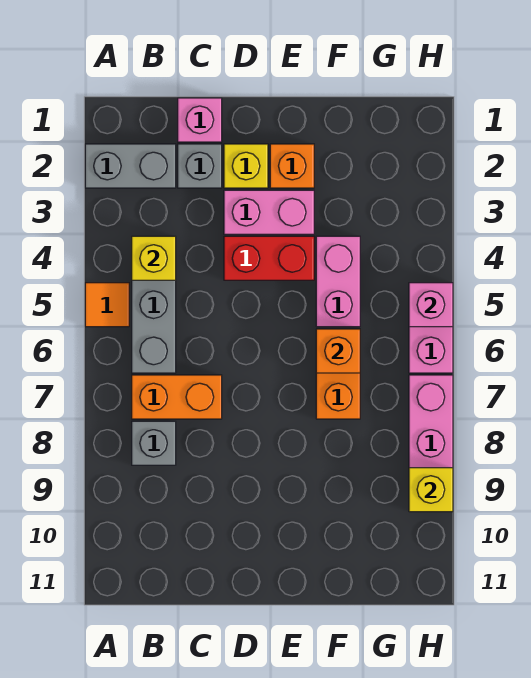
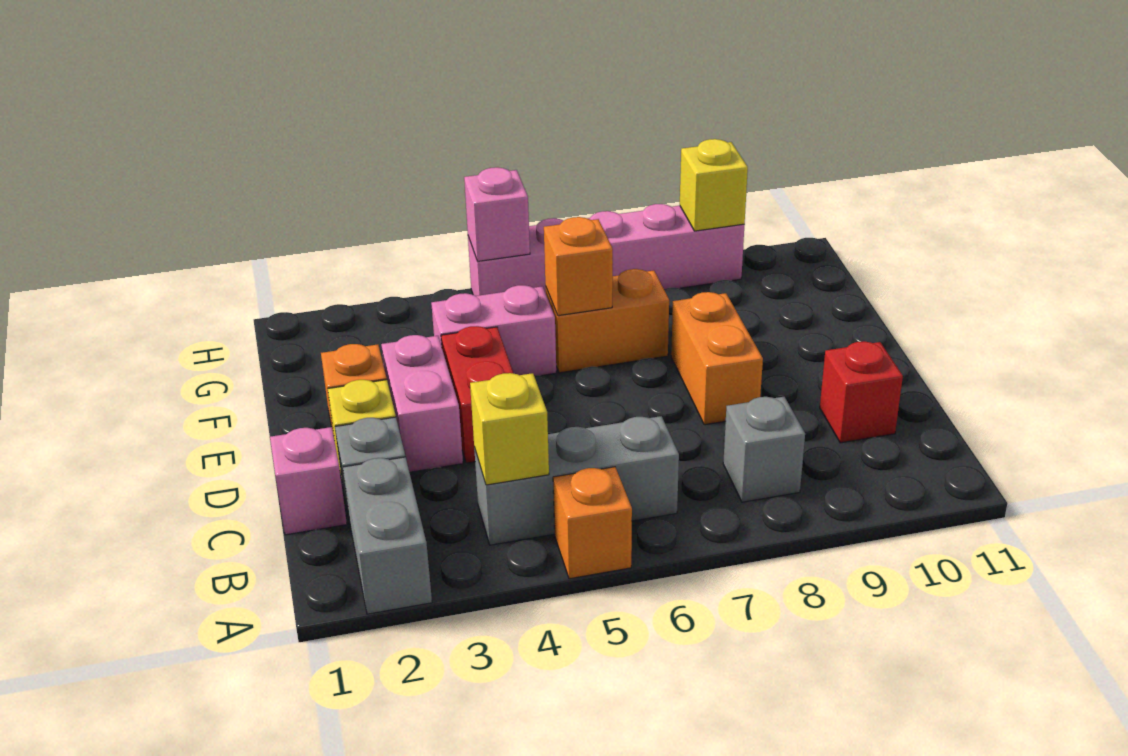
orange tile A5 level 1 -> orange brick A5 level 1
orange brick B7:C7 level 1 -> orange brick D8:E8 level 1
none -> red brick C10 level 1

